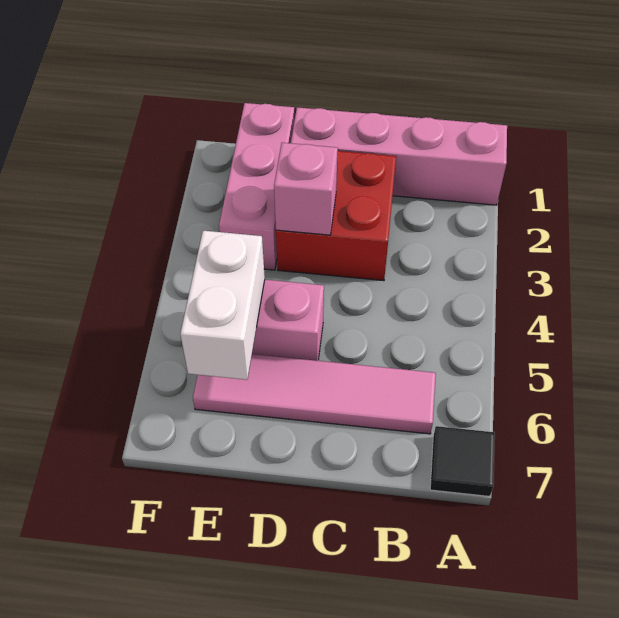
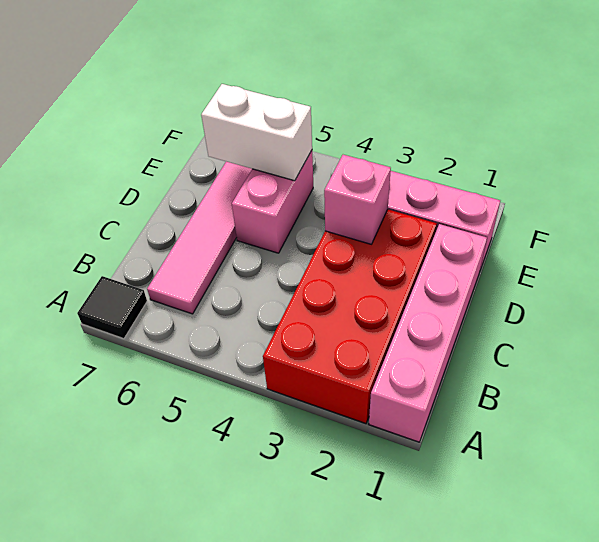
red brick C2:D3 level 1 -> red brick A2:D3 level 1

